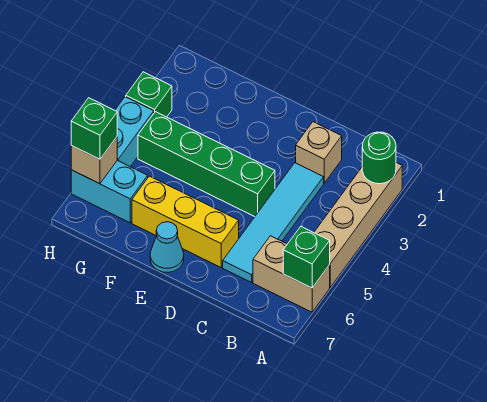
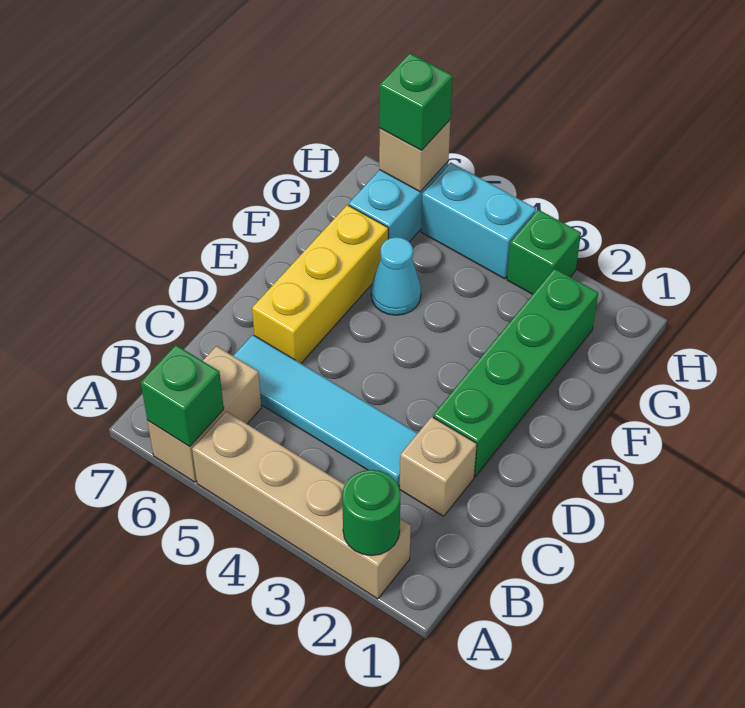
green brick D4:G4 level 1 -> green brick D2:G2 level 1
cyan cone E7 level 1 -> cyan cone F5 level 1

